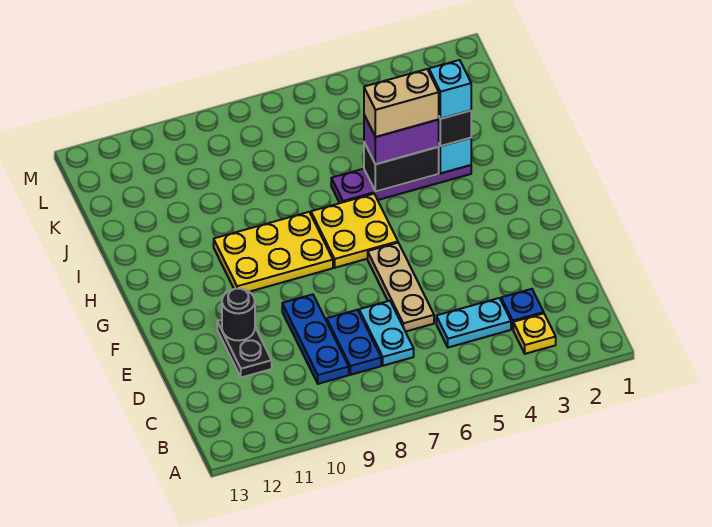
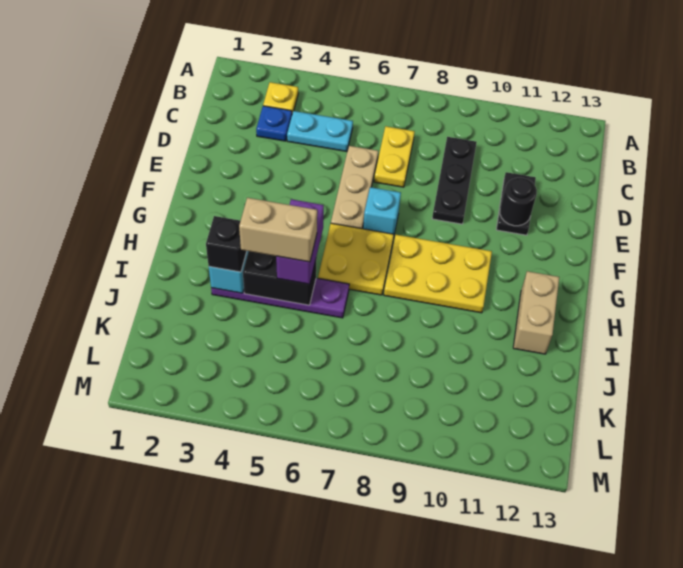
cyan plate C7:D7 level 1 -> yellow plate C7:D7 level 1
blue plate C8:D8 level 1 -> none
blue plate C9:E9 level 1 -> black plate C9:E9 level 1
none -> tan brick H12:I12 level 1
cyan brick I3 level 4 -> cyan brick F7 level 1
purple brick I4:I5 level 3 -> purple brick H5:I5 level 3

